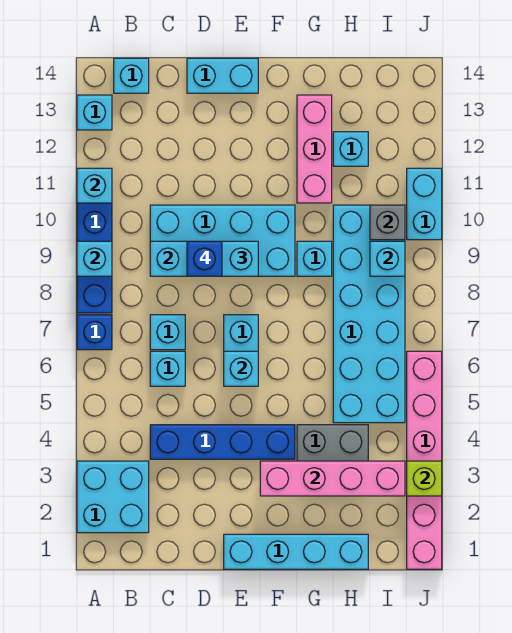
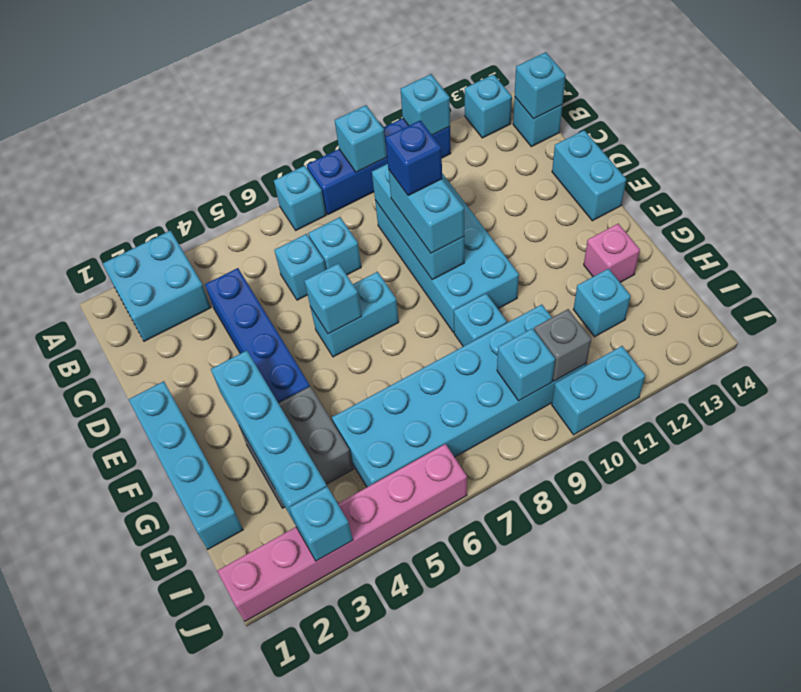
blue brick A7 level 1 -> cyan brick A7 level 1
none -> cyan brick B14 level 2
pink brick F3:I3 level 2 -> cyan brick F3:I3 level 2
pink brick G11:G13 level 1 -> pink brick G13 level 1
lime brick J3 level 2 -> cyan brick J3 level 2

